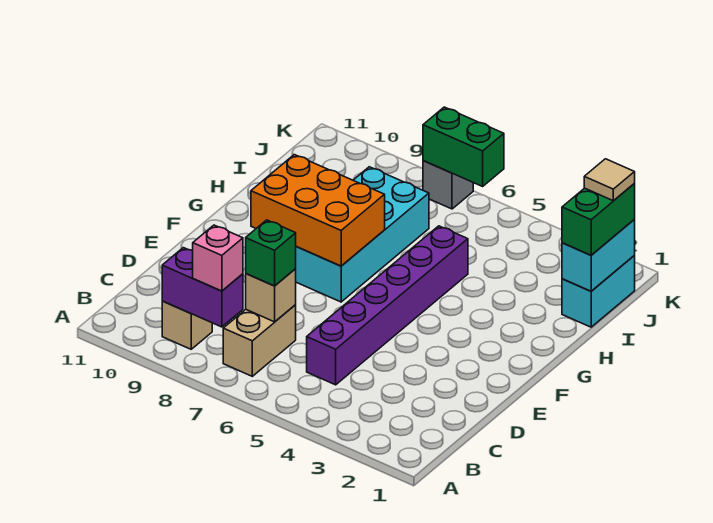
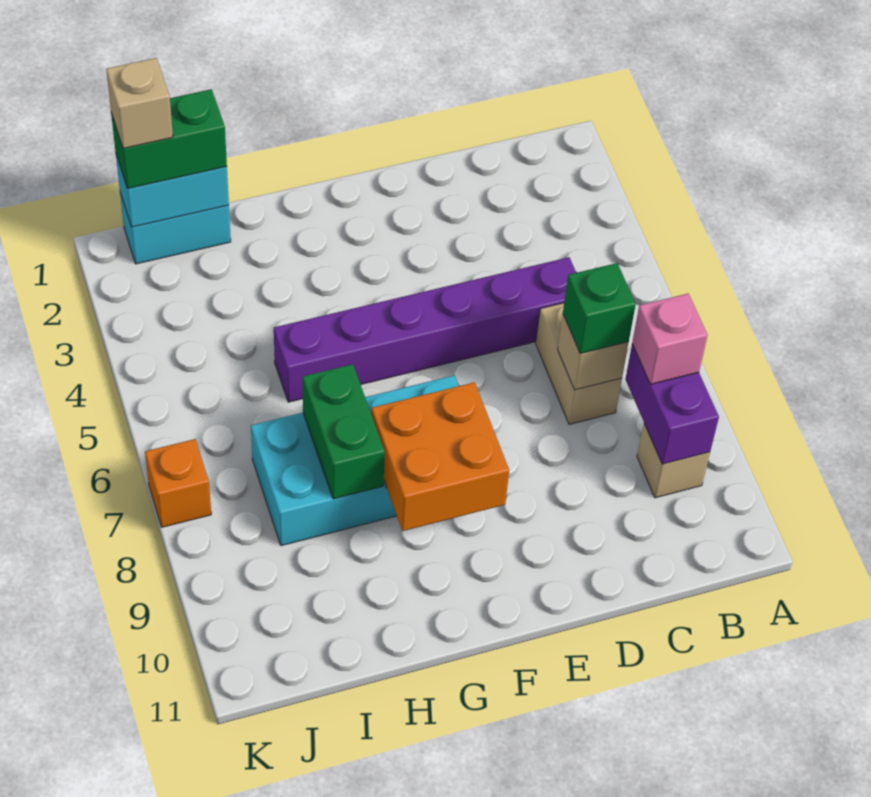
tan brick B7:C7 level 1 -> tan brick C6:C7 level 1
orange brick F7:G9 level 2 -> orange brick F8:G9 level 2
tan tile J1 level 4 -> tan brick J1 level 4
green brick K6:K7 level 2 -> green brick H7:H8 level 2
grey brick K7 level 1 -> orange brick K7 level 1

